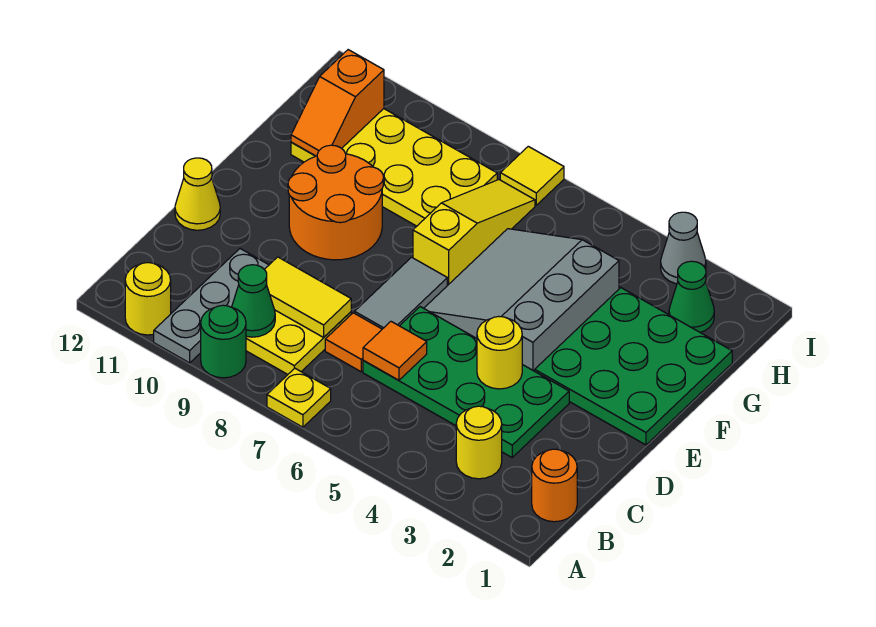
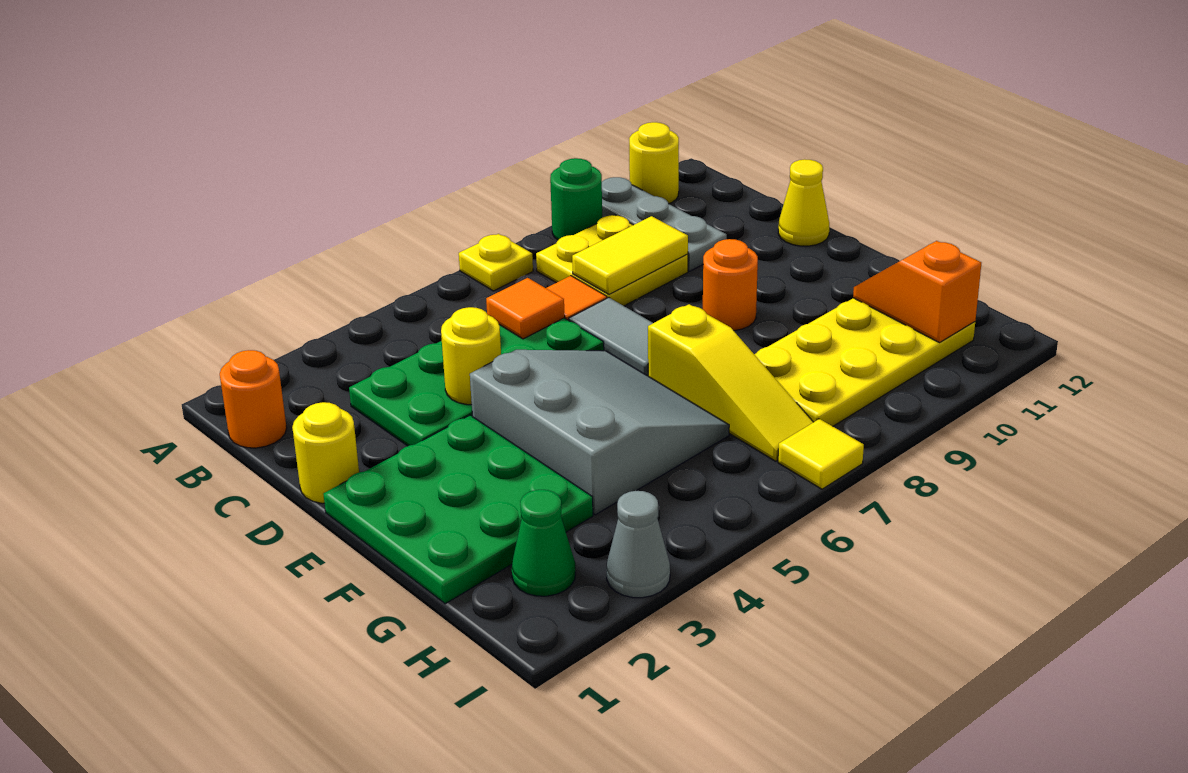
yellow round brick B3 level 1 -> yellow round brick D1 level 1
green cone B9 level 2 -> none
orange round brick E9:F10 level 1 -> orange round brick E9 level 1

